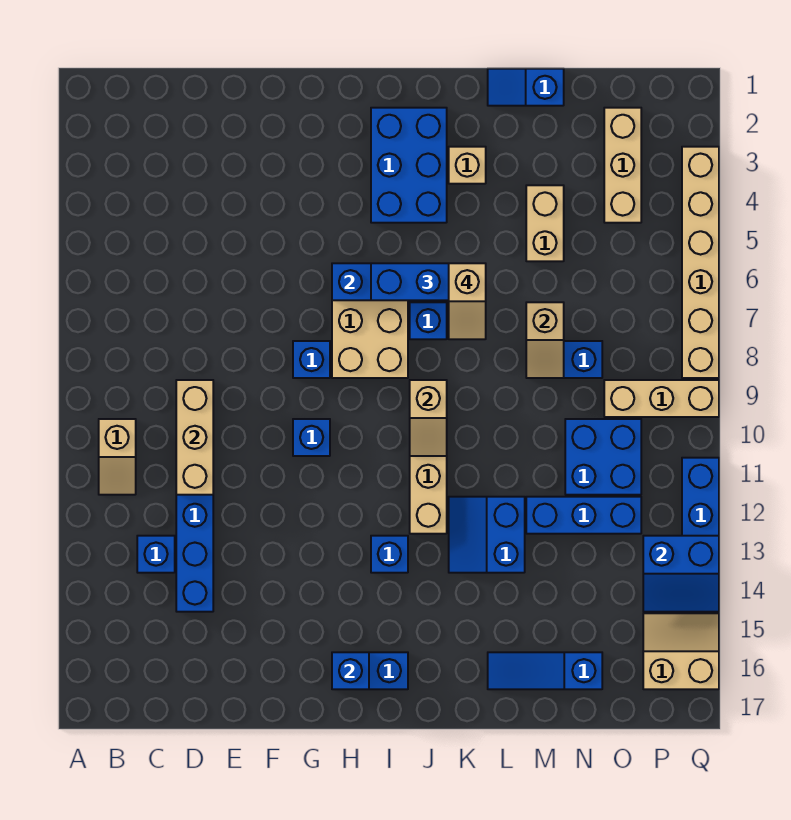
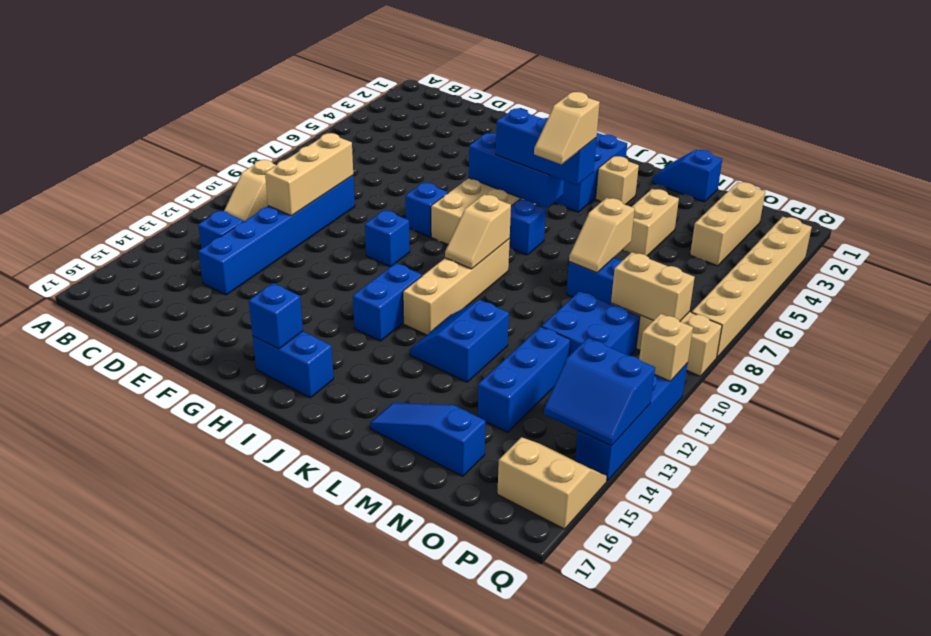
blue brick I13 level 1 -> blue brick I12:I13 level 1
blue brick M12:O12 level 1 -> blue brick N12:N14 level 1
none -> tan brick O9:P9 level 2
none -> tan brick Q11 level 2

